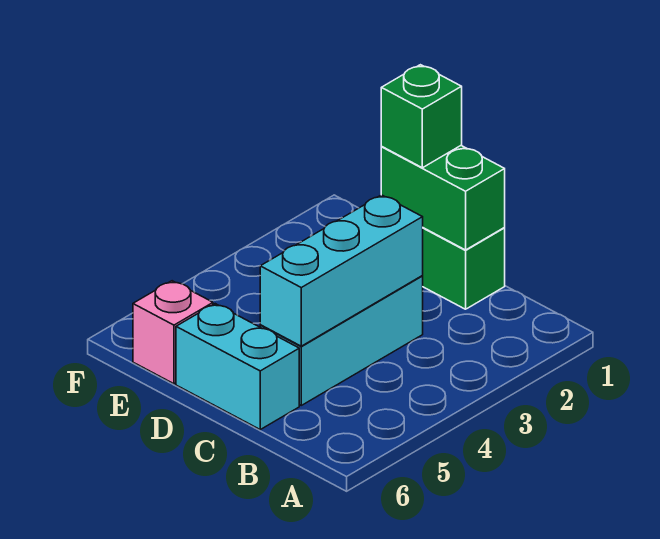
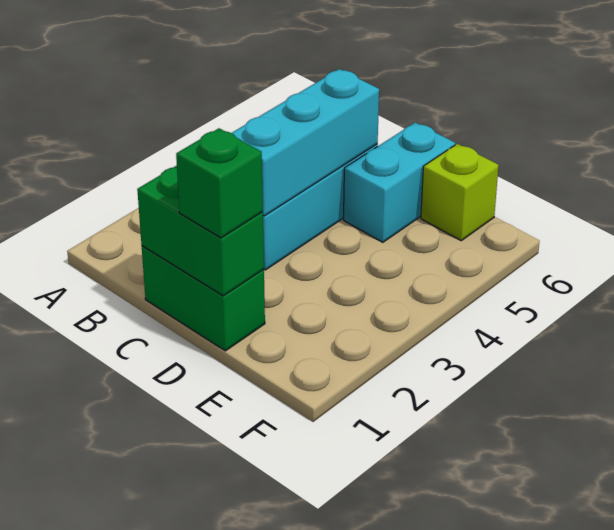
cyan brick C6:D6 level 1 -> cyan brick D5:D6 level 1
pink brick E6 level 1 -> lime brick E6 level 1

